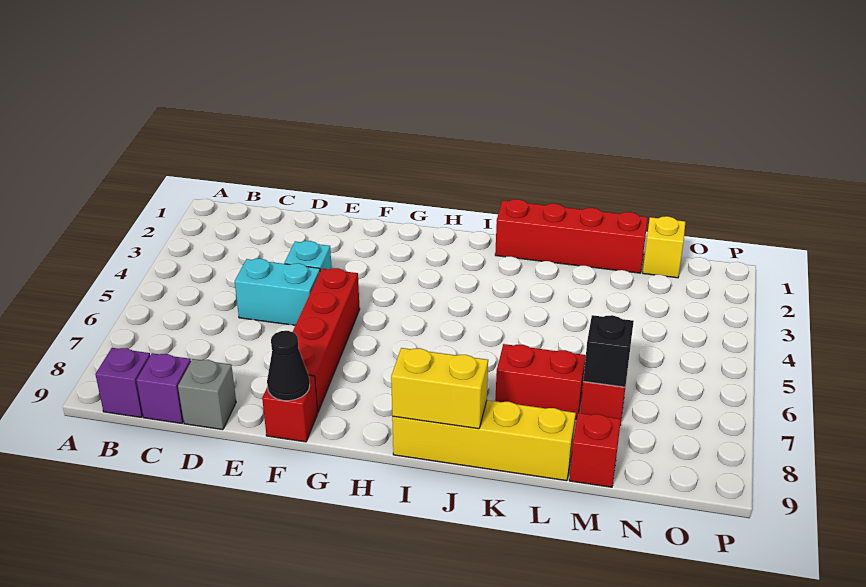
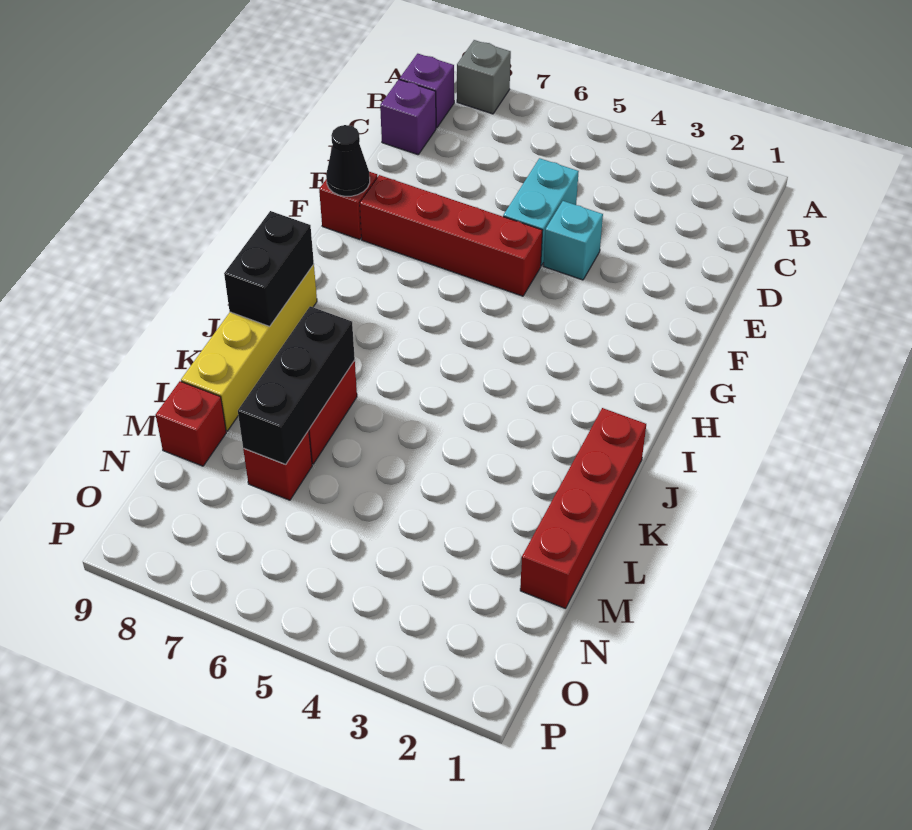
grey brick D9 level 1 -> grey brick A8 level 1
yellow brick I9:J9 level 2 -> black brick I9:J9 level 2
black brick M7 level 2 -> black brick K7:M7 level 2
yellow brick N1 level 1 -> none

